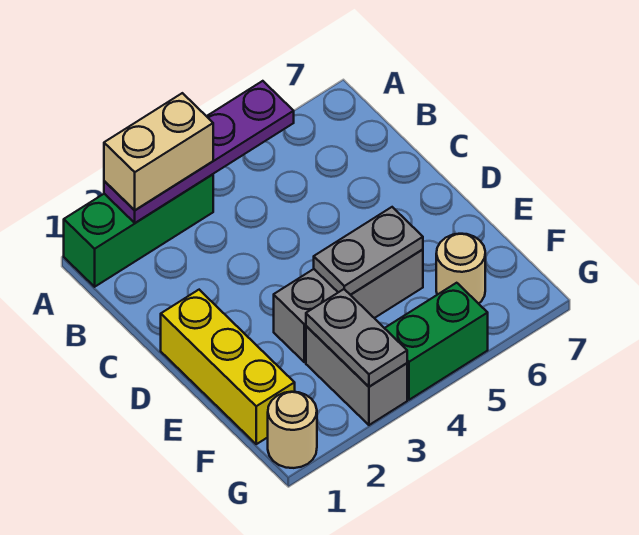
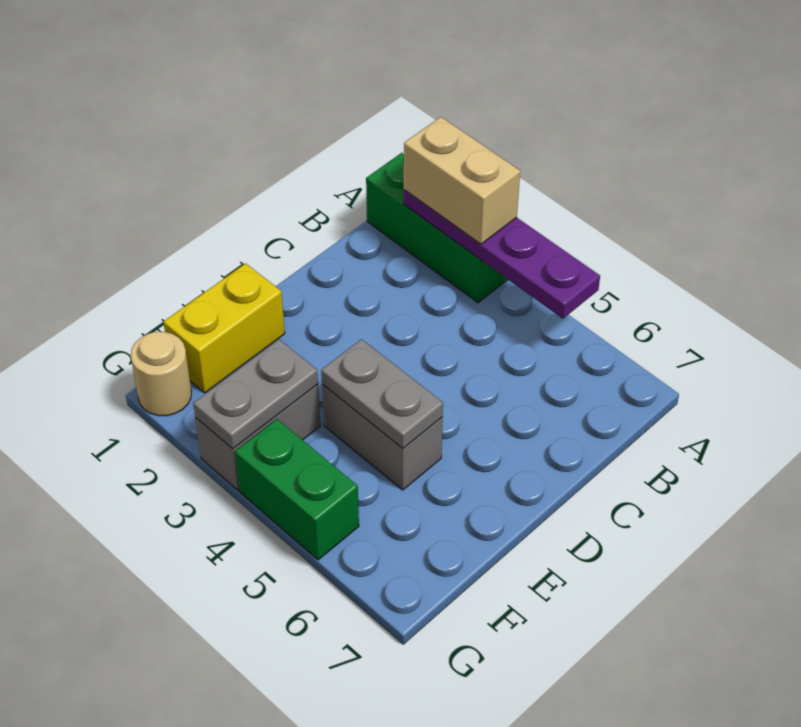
yellow brick D1:F1 level 1 -> yellow brick E1:F1 level 1
grey brick E3:E5 level 1 -> grey brick E4:E5 level 1
tan round brick F6 level 1 -> none

